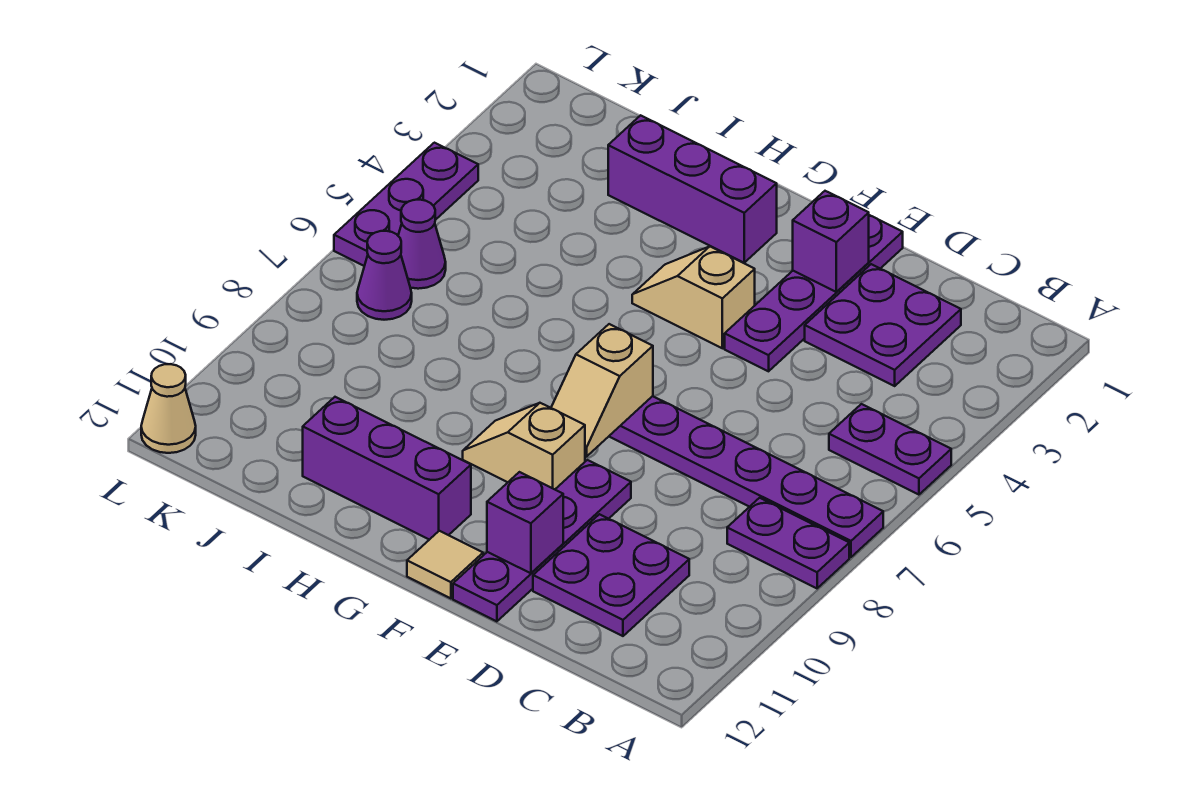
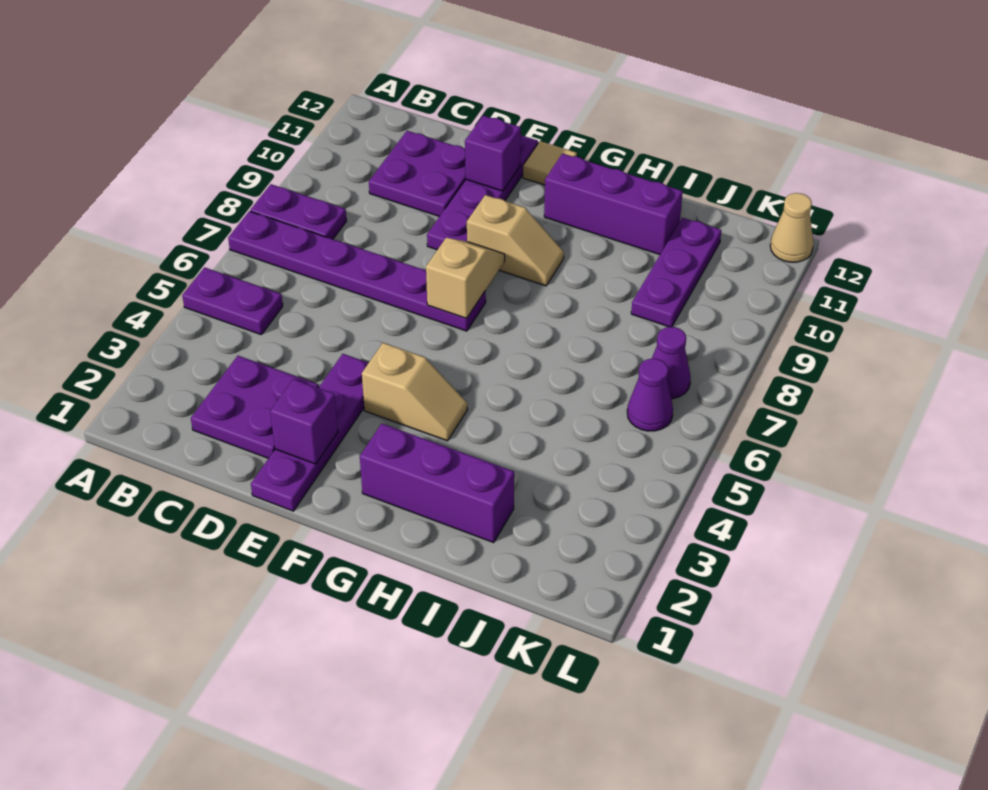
purple plate L4:L6 level 1 -> purple plate J9:J11 level 1

